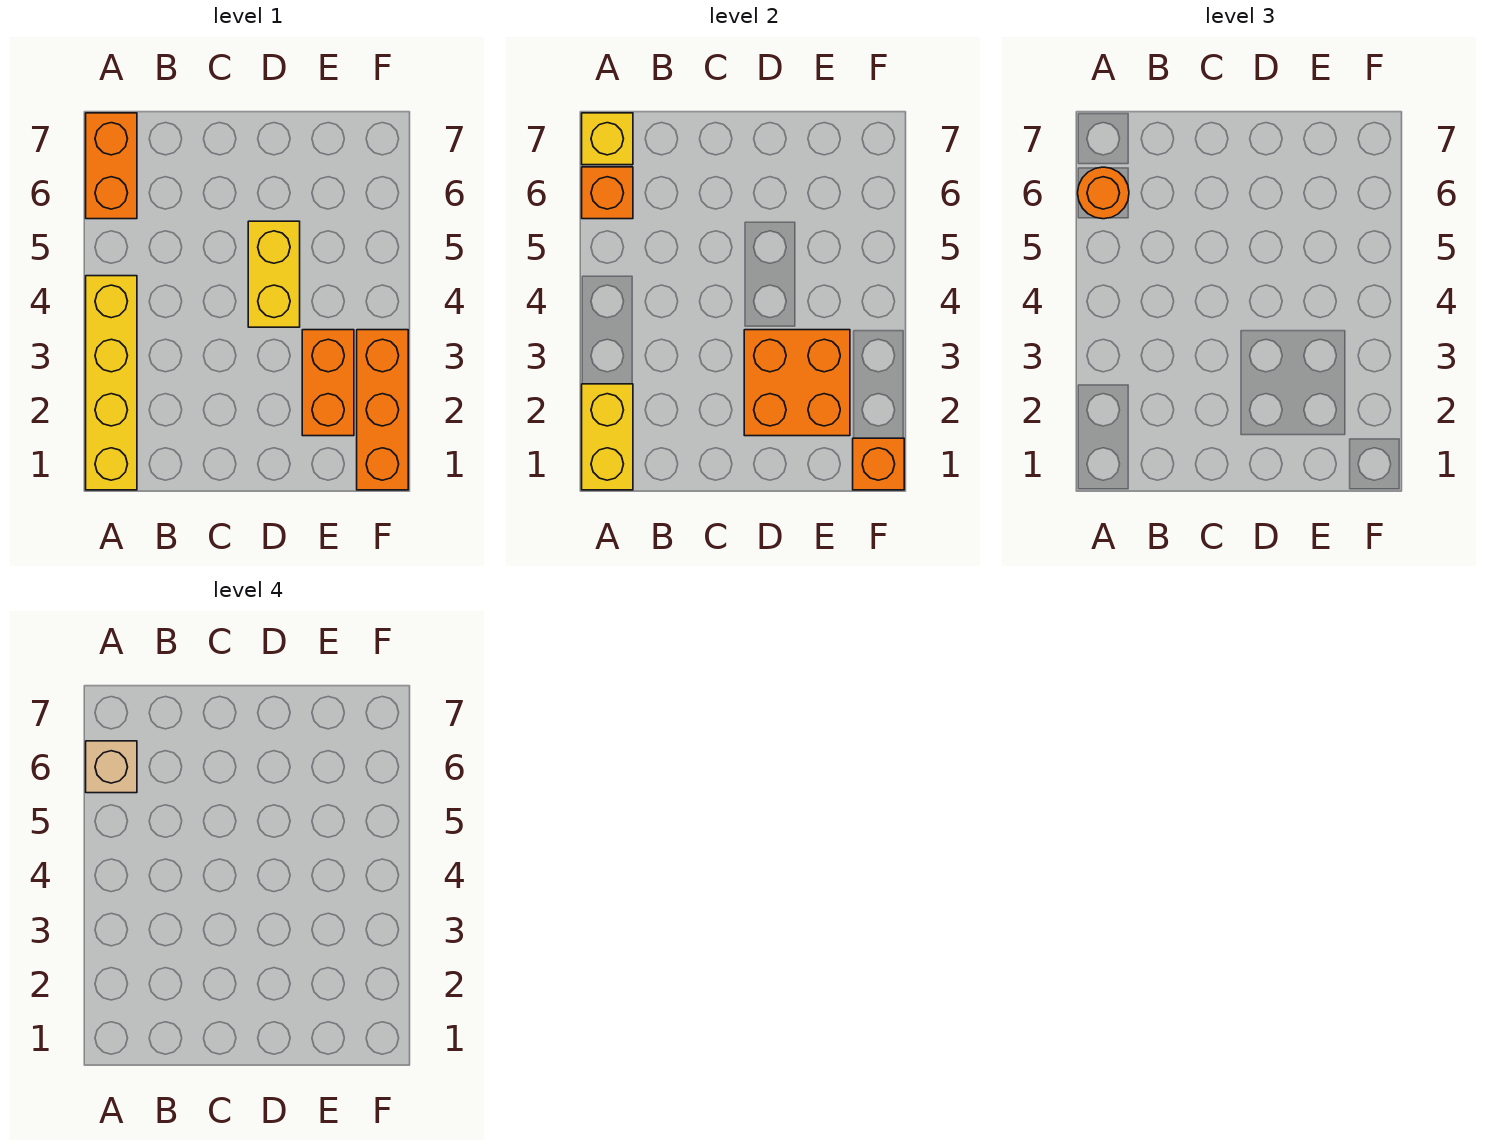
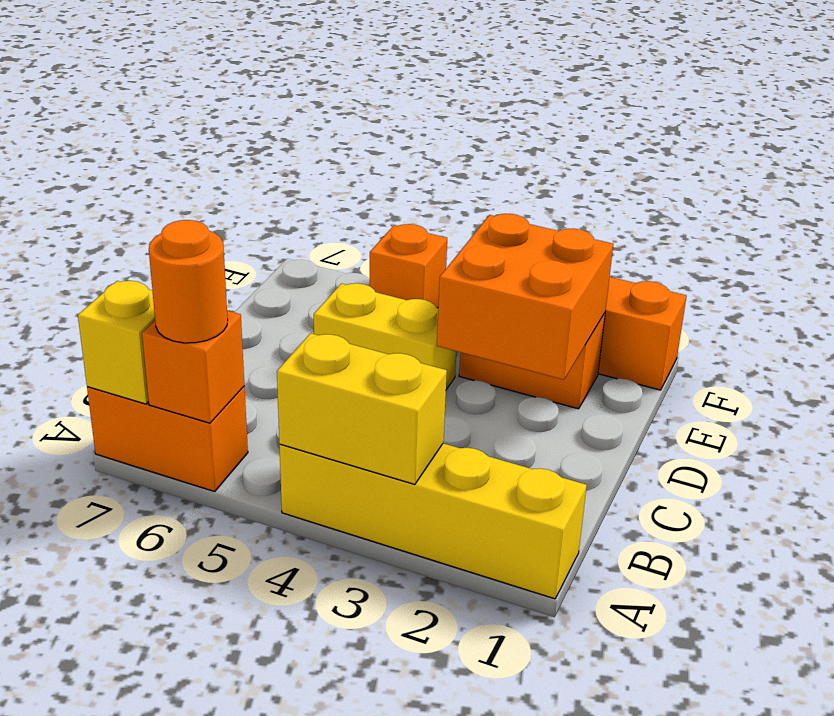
yellow brick A1:A2 level 2 -> yellow brick A3:A4 level 2
tan brick A6 level 4 -> none
orange brick F1 level 2 -> orange brick F5 level 1

